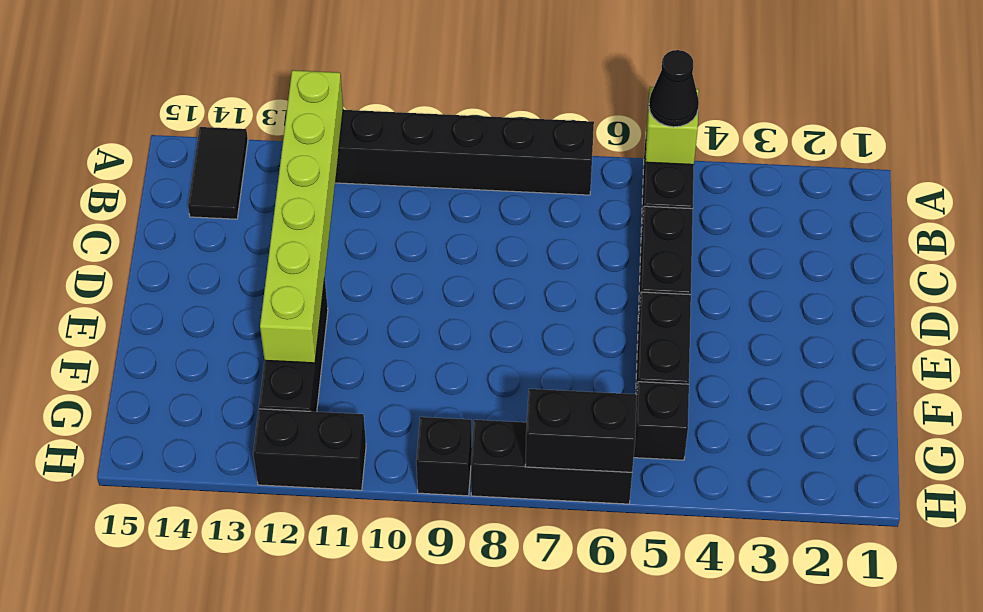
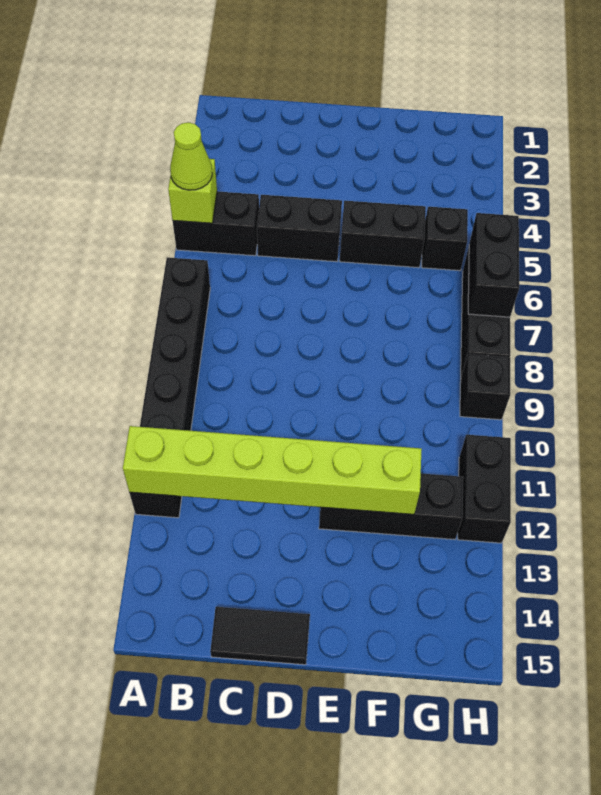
black cone A5 level 3 -> lime cone A5 level 3
black tile A14:B14 level 1 -> black tile C15:D15 level 1

